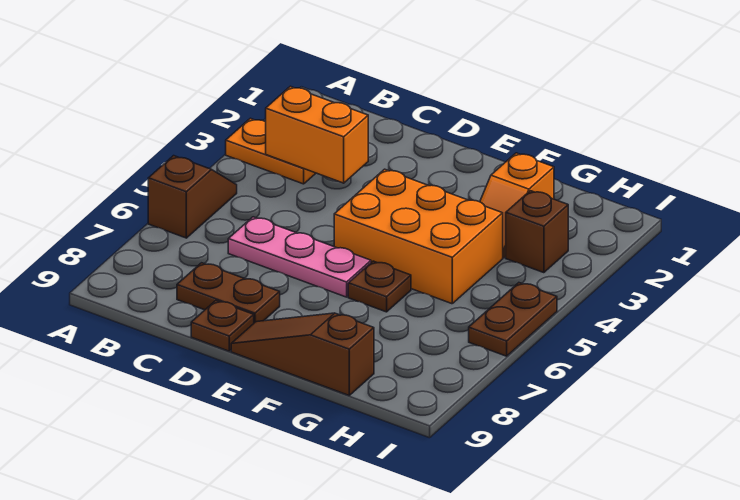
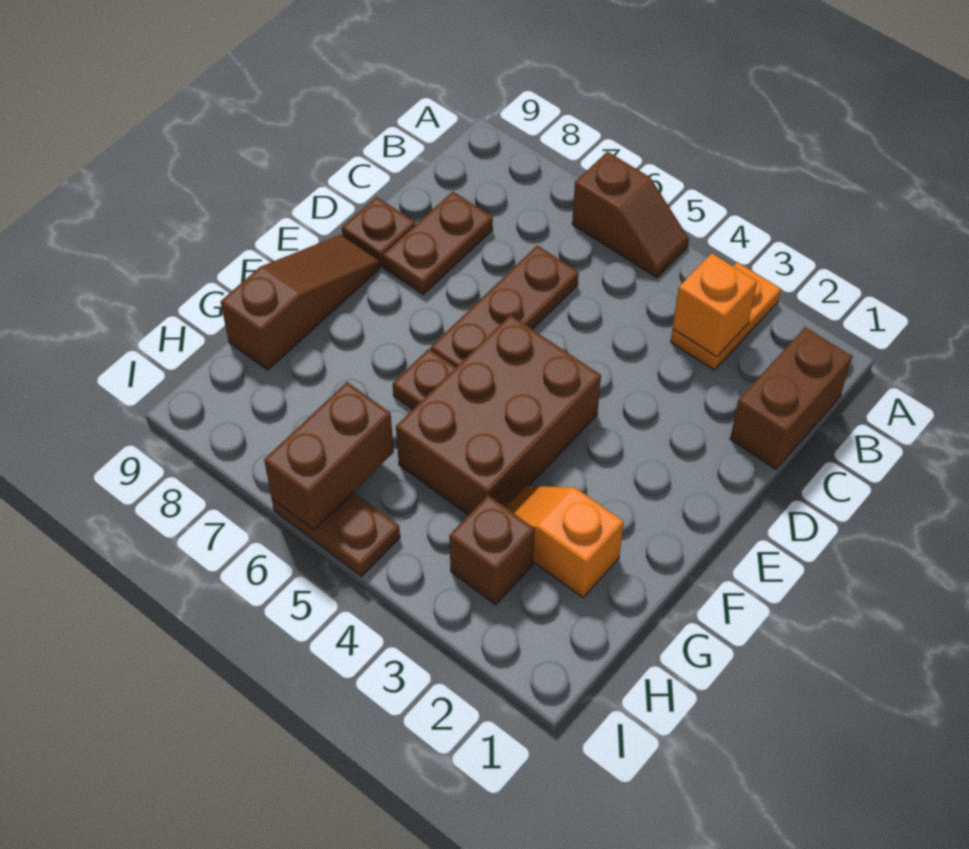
none -> brown brick B1:C1 level 1
orange brick B3:C3 level 2 -> orange brick B3 level 2
pink plate C6:E6 level 1 -> brown plate C6:E6 level 1
orange brick E4:G5 level 1 -> brown brick E4:G5 level 1
none -> brown brick H6:I6 level 2

